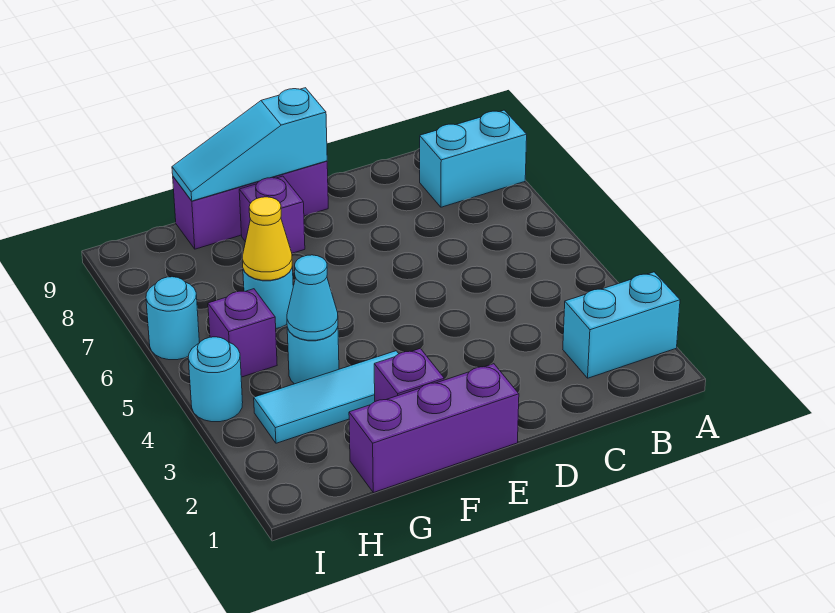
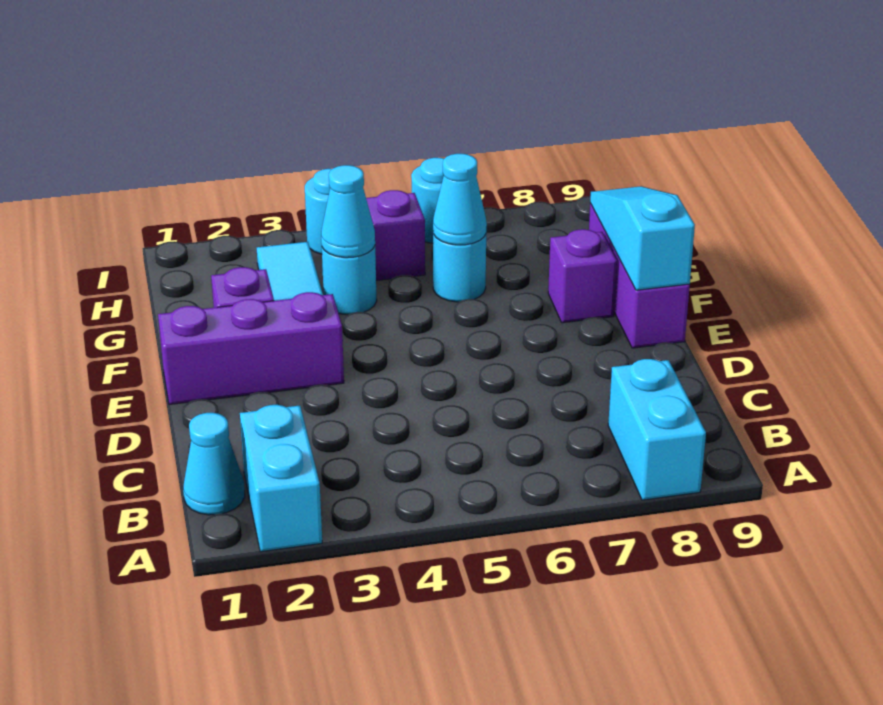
none -> cyan cone B1 level 1
purple brick E1:G1 level 1 -> purple brick E1:E3 level 1
yellow cone G6 level 2 -> cyan cone G6 level 2

